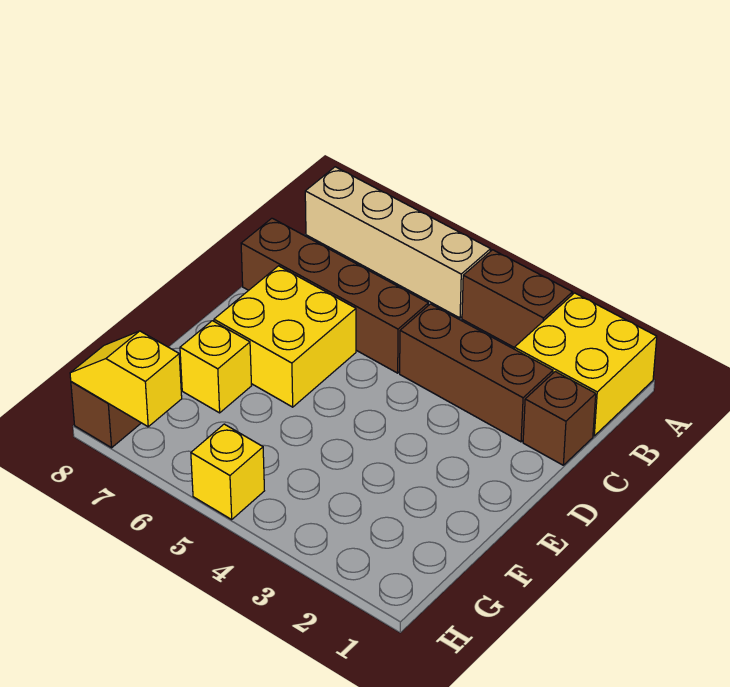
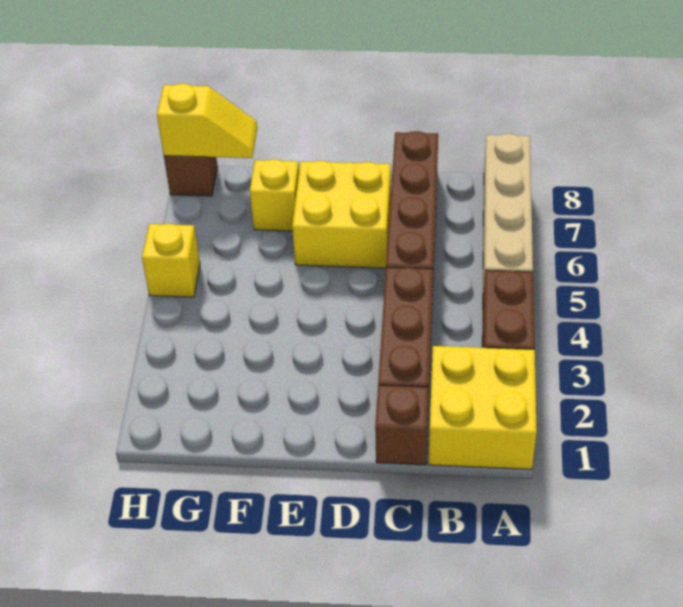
yellow slope H7:H8 level 2 top 7 -> yellow slope G8:H8 level 2 top H

